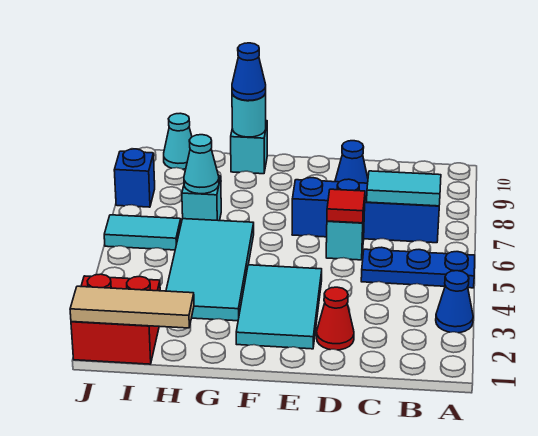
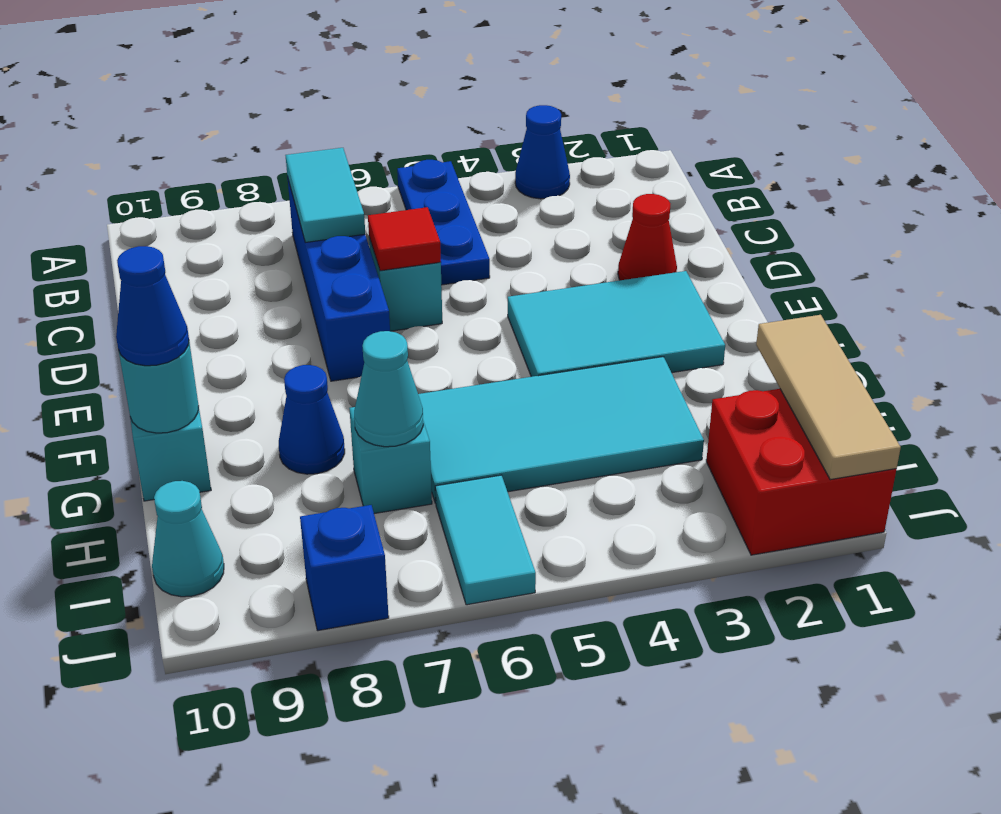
blue cone D9 level 1 -> blue cone G8 level 1

